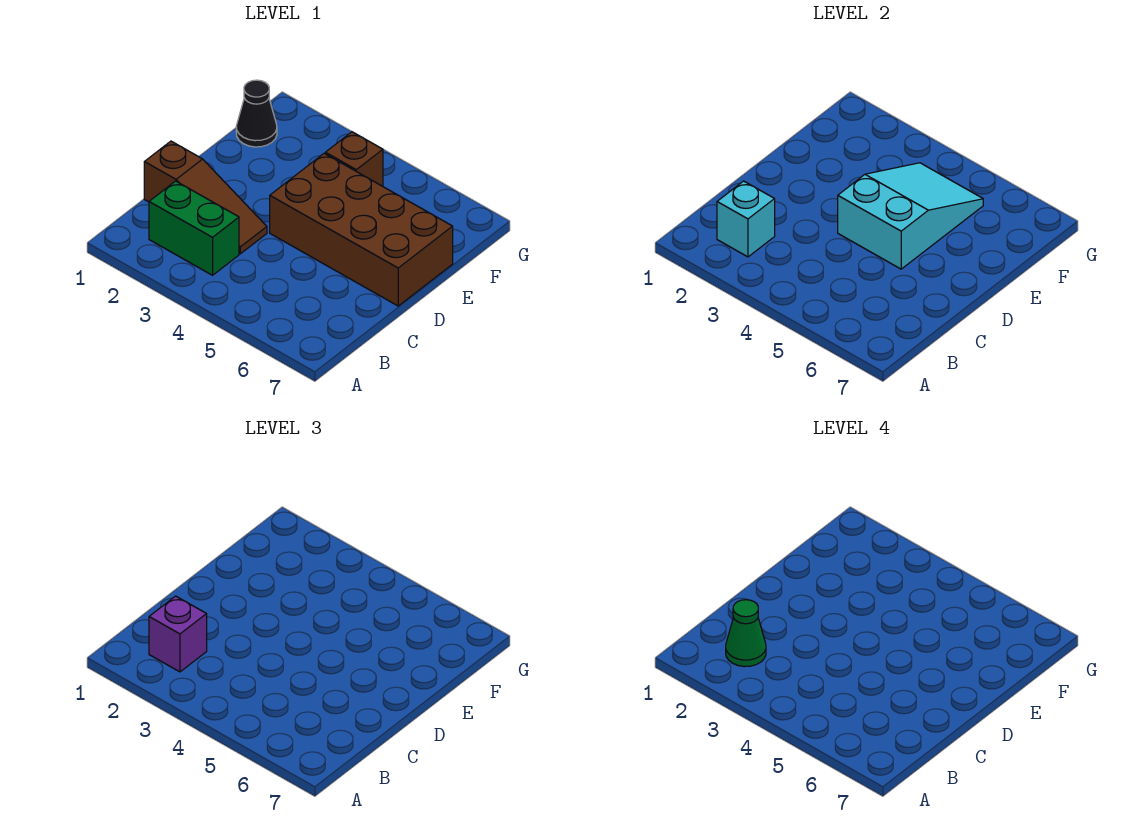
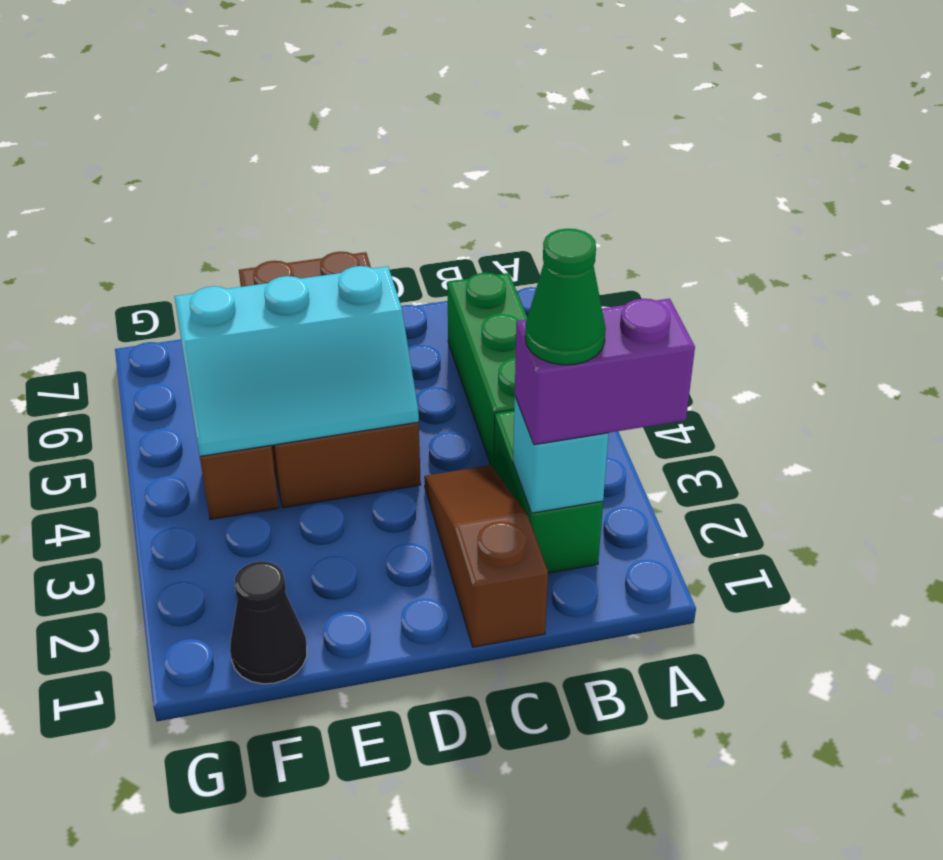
purple brick B2 level 3 -> purple brick A2:B2 level 3
none -> green brick B4:B6 level 1
cyan slope D4:F5 level 2 top D -> cyan slope D4:F5 level 2 top 5

